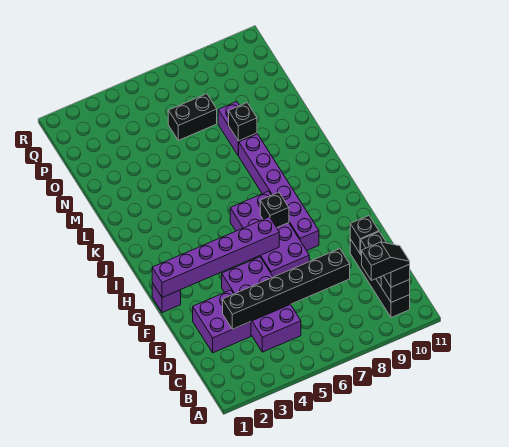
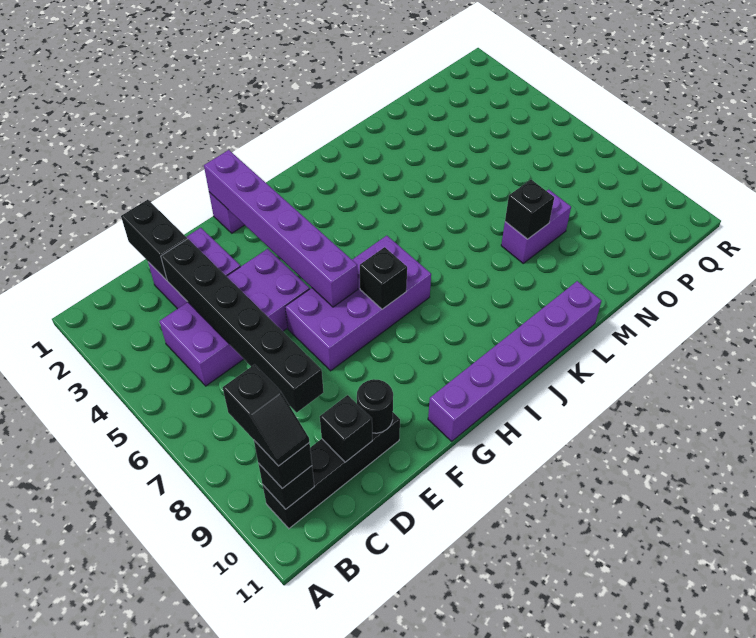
black brick E10 level 2 -> black round brick E10 level 2
purple brick G8:L8 level 1 -> purple brick G11:L11 level 1
black brick O6:O7 level 1 -> black brick D1:D2 level 2

